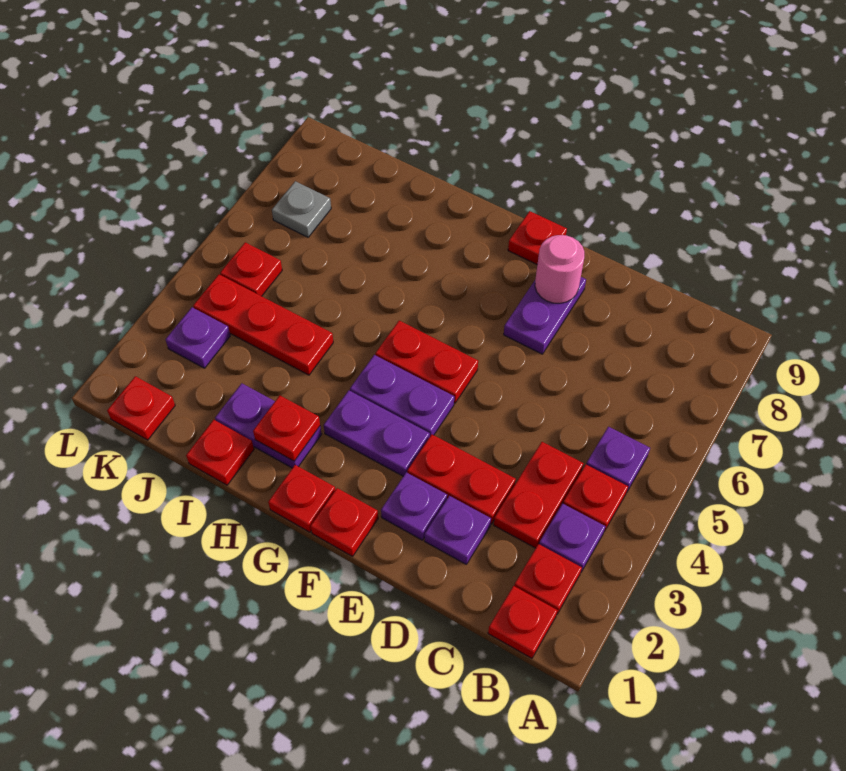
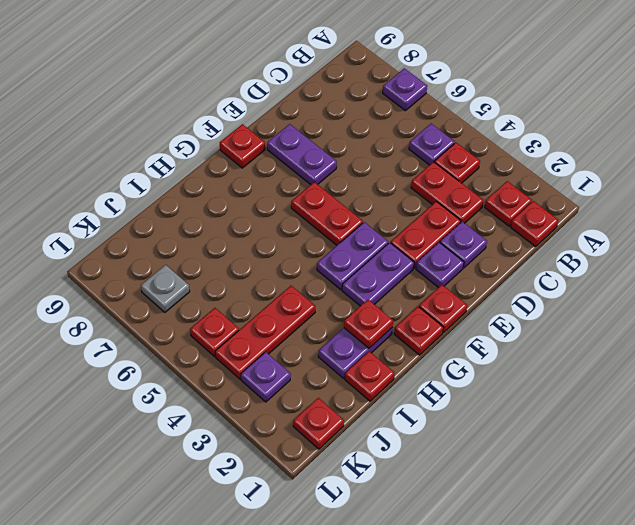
purple plate B3 level 1 -> purple plate A7 level 1
pink round brick E8 level 2 -> none
red plate F5:G5 level 1 -> red plate F5:F6 level 1

